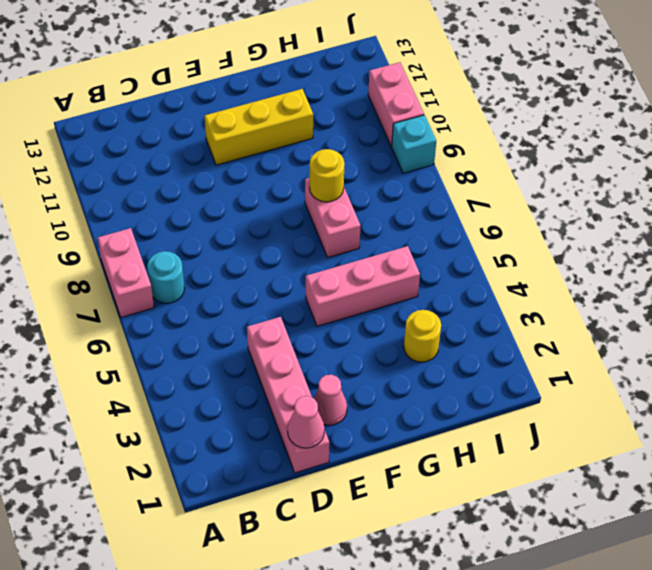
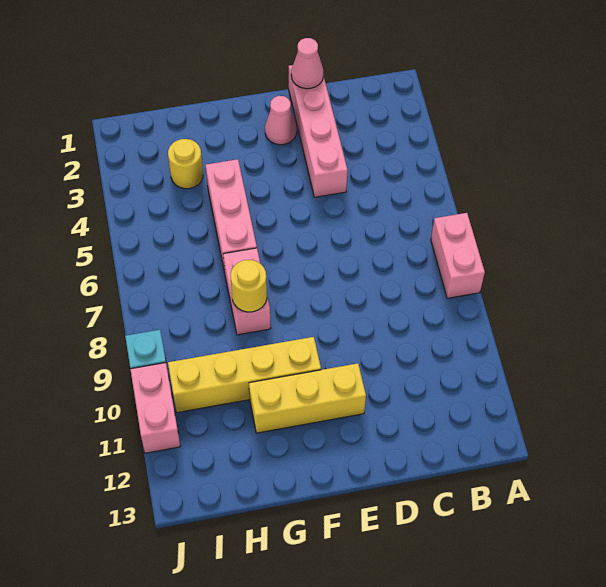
cyan round brick B7 level 1 -> none
pink brick F5:H5 level 1 -> pink brick G4:G6 level 1
none -> yellow brick F10:I10 level 1

